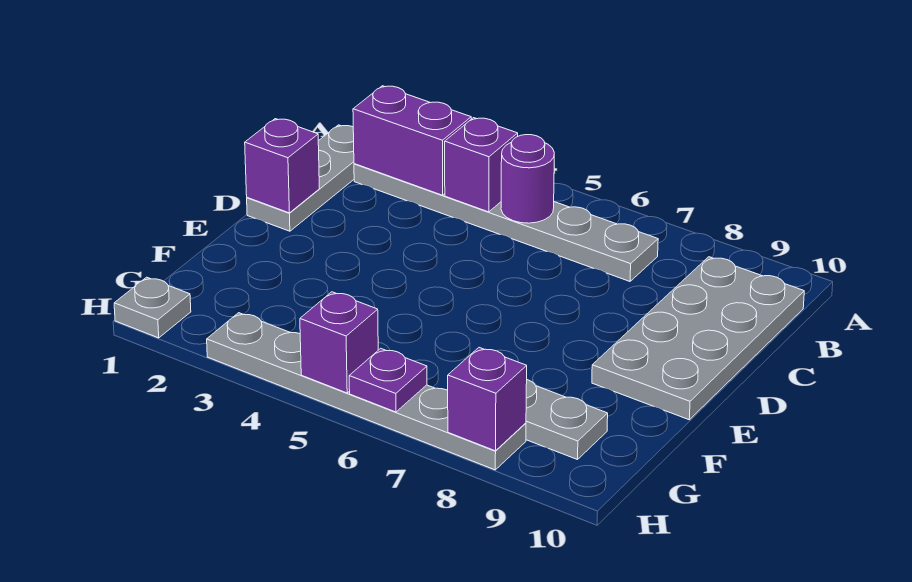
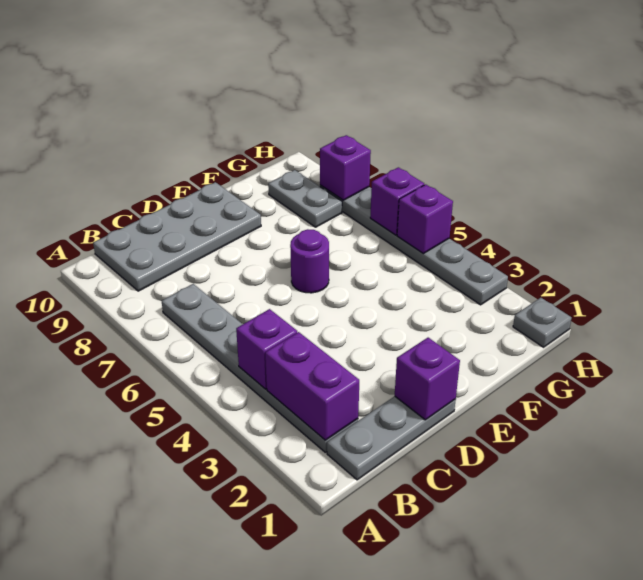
purple round brick B5 level 2 -> purple round brick E6 level 1
purple plate H6 level 2 -> purple brick H6 level 2

